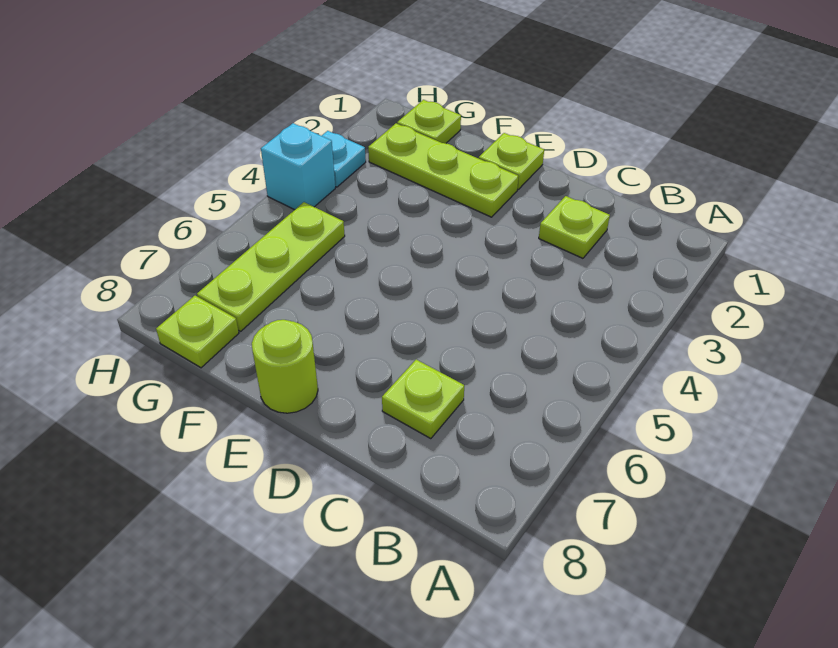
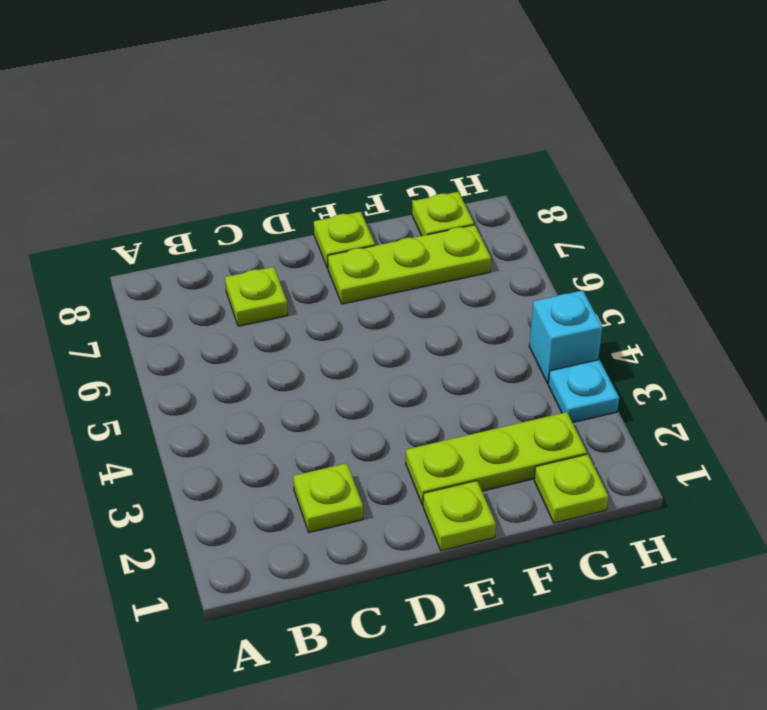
lime round brick E8 level 1 -> lime plate E8 level 1
lime plate G5:G7 level 1 -> lime plate E7:G7 level 1

